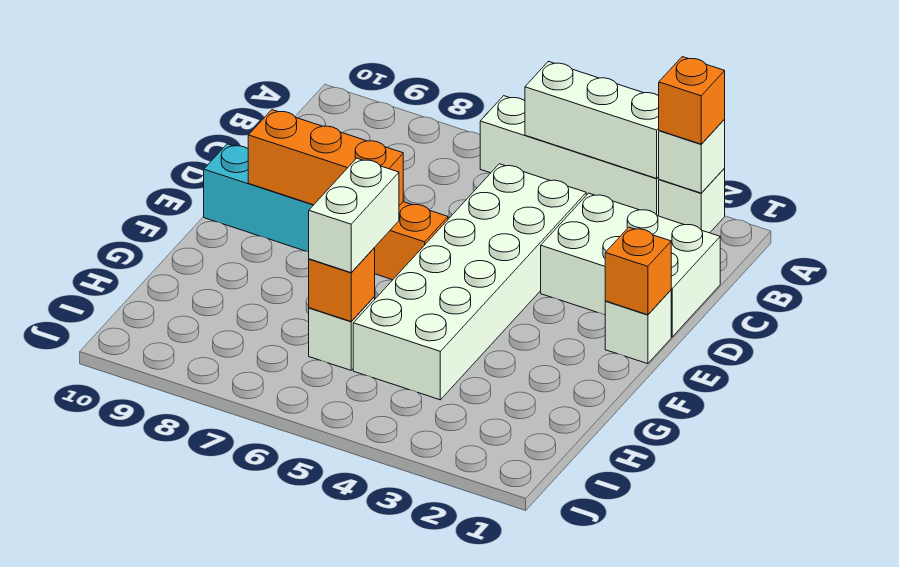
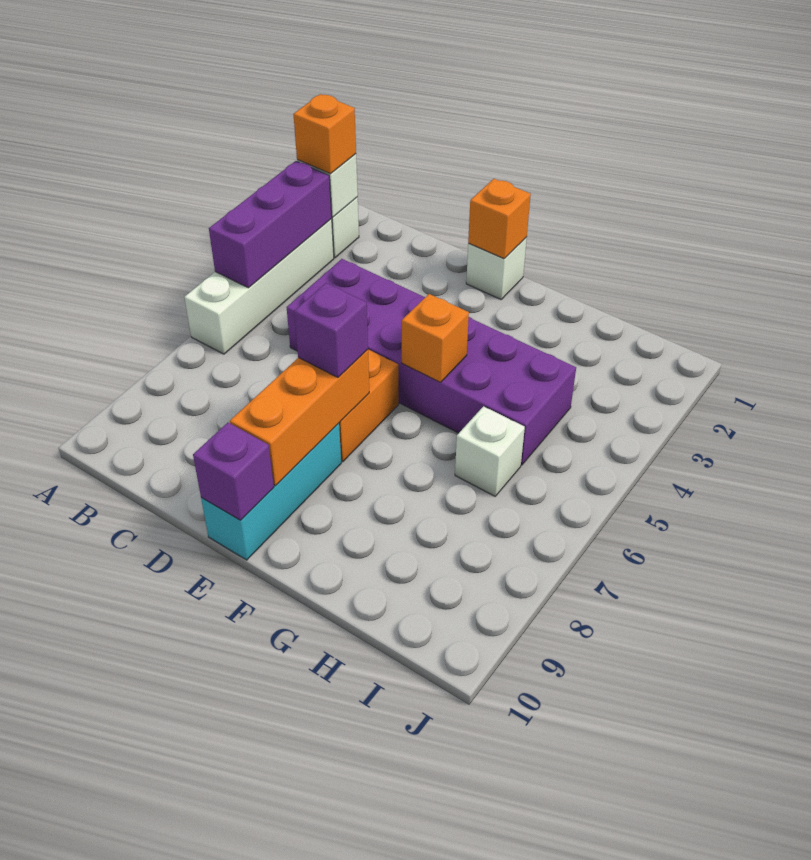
white brick A3:A5 level 2 -> purple brick A3:A5 level 2
white brick C1:D3 level 1 -> none
white brick C4:H5 level 1 -> purple brick C4:H5 level 1
none -> purple brick E7 level 3
none -> purple brick E10 level 2
white brick G6:H6 level 3 -> none
orange brick H6 level 2 -> orange brick F5 level 2

